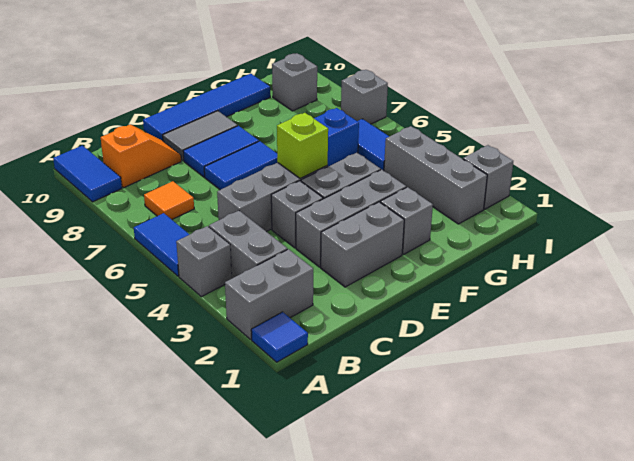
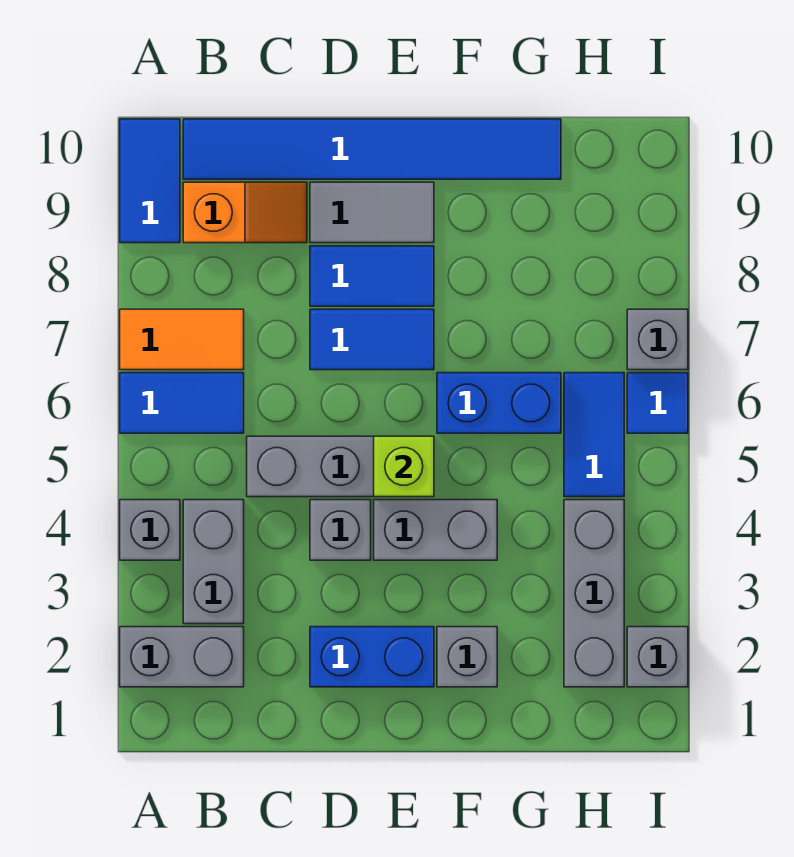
blue tile A1 level 1 -> blue tile I6 level 1
blue tile A5:A6 level 1 -> blue tile A6:B6 level 1
orange tile B7 level 1 -> orange tile A7:B7 level 1
grey brick D2:E2 level 1 -> blue brick D2:E2 level 1
grey brick D3:F3 level 1 -> none
blue tile D10:G10 level 1 -> blue tile B10:G10 level 1
grey brick H9 level 1 -> none

